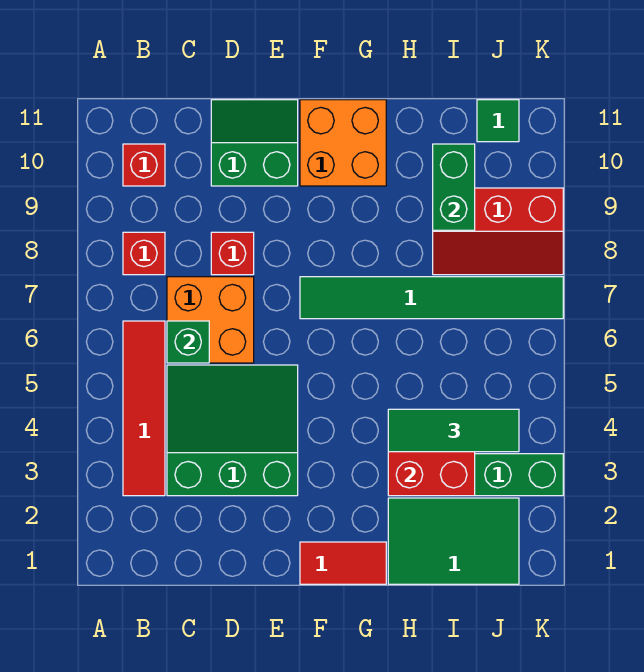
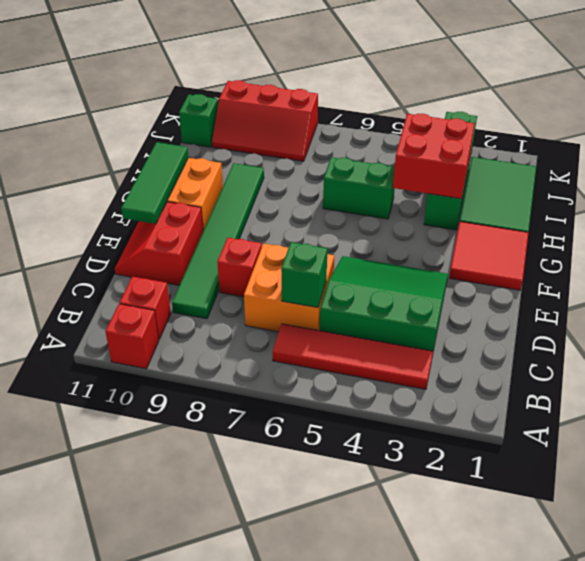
red brick B8 level 1 -> red brick A10 level 1
green slope C3:E5 level 1 top 3 -> green slope C3:E5 level 1 top C
green slope D10:E11 level 1 top 10 -> red slope D10:E11 level 1 top 10
red tile F1:G1 level 1 -> red tile F1:G2 level 1
green tile F7:K7 level 1 -> green tile C9:H9 level 1
green tile H4:J4 level 3 -> green tile E11:G11 level 2
red slope I8:K9 level 1 top 9 -> red slope J8:K10 level 1 top K
green brick I9:I10 level 2 -> green brick H5:H6 level 1
green tile J11 level 1 -> green brick J11 level 1

